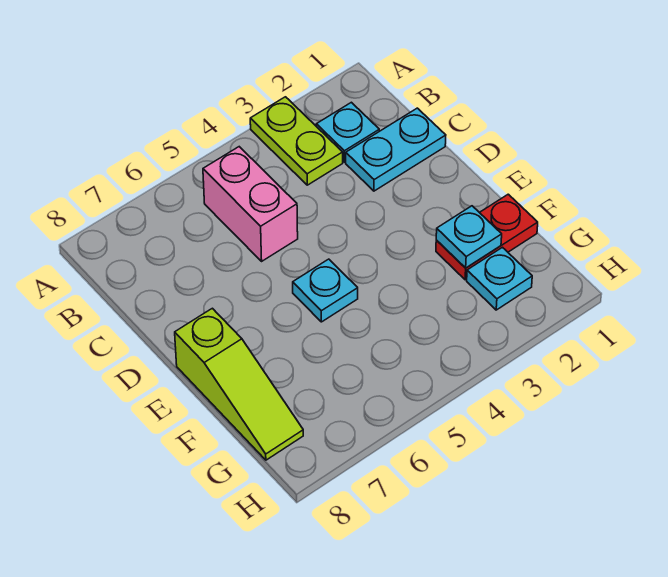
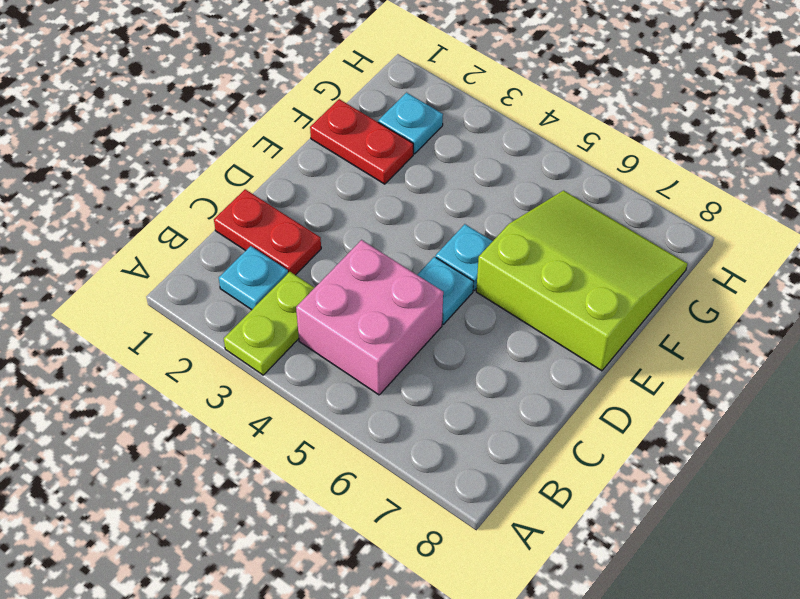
pink brick B5:C5 level 1 -> pink brick B4:C5 level 1
cyan plate C1:C2 level 1 -> red plate C1:C2 level 1
lime slope E8:G8 level 1 top E -> lime slope E6:G8 level 1 top E
cyan plate F2 level 2 -> cyan plate D5 level 1

